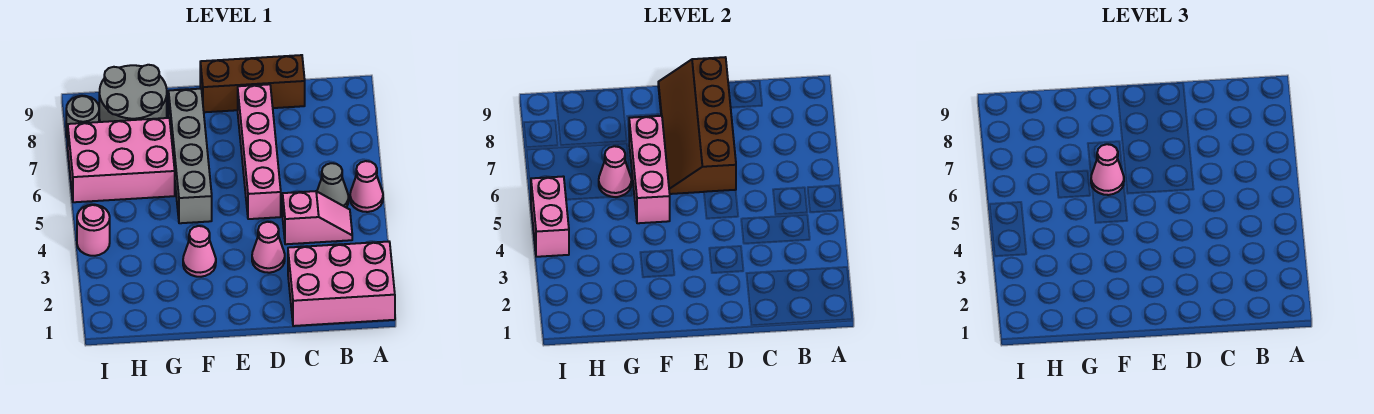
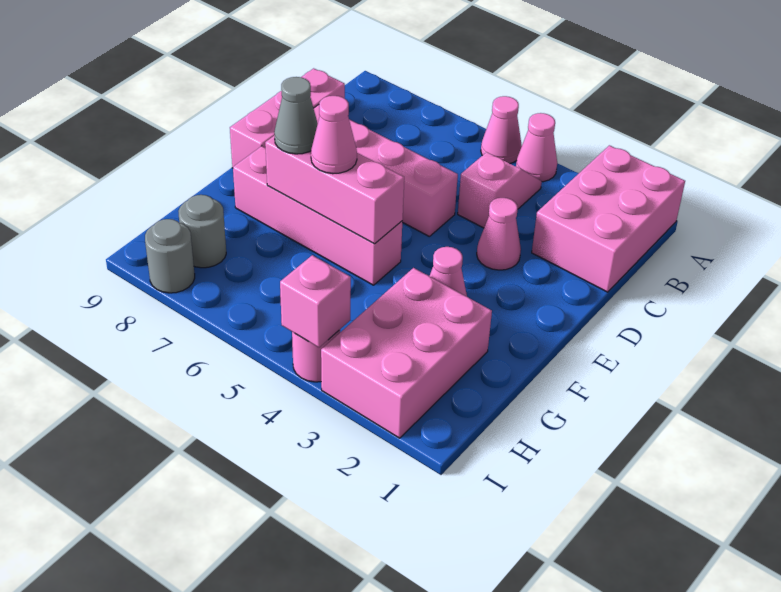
grey cone B5 level 1 -> grey cone F7 level 3
brown brick C9:E9 level 1 -> pink brick C9:E9 level 1
brown slope D6:E9 level 2 top D -> none
grey brick F5:F8 level 1 -> pink brick F5:F8 level 1
pink brick G6:I7 level 1 -> pink brick G2:I3 level 1
pink cone G6 level 2 -> pink cone A4 level 1
grey round brick G8:H9 level 1 -> grey round brick H8 level 1
pink brick I4:I5 level 2 -> pink brick I4 level 2

